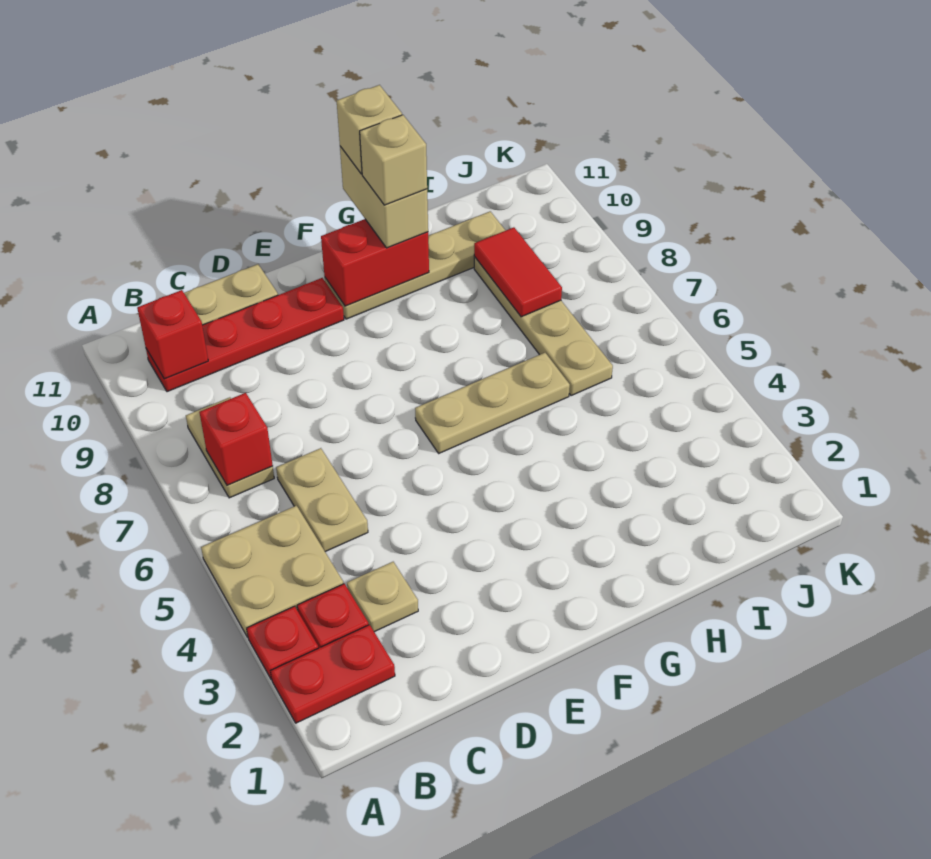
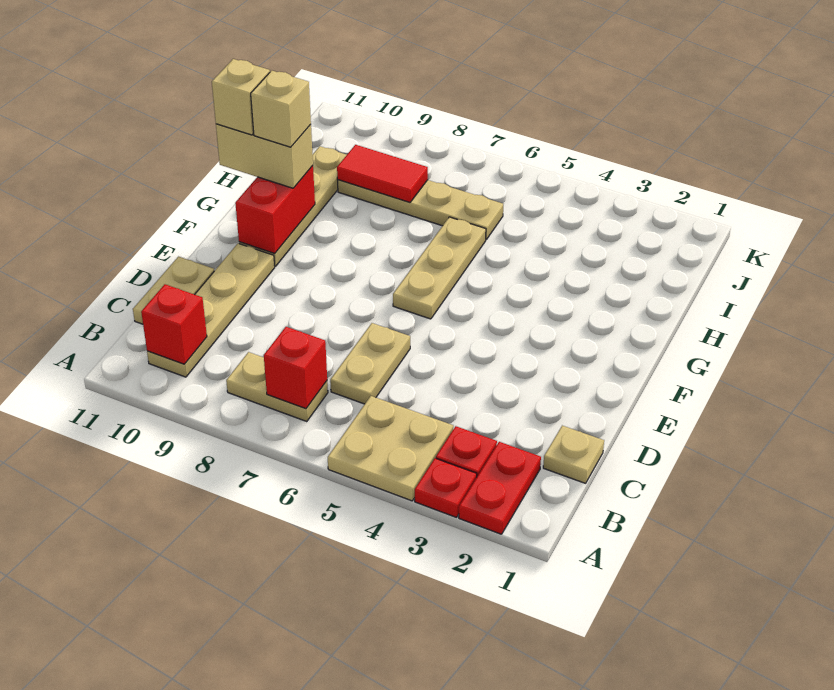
red plate B10:E10 level 1 -> tan plate B10:E10 level 1
tan plate C3 level 1 -> tan plate C1 level 1
tan plate C5:C6 level 1 -> tan plate C6:D6 level 1

